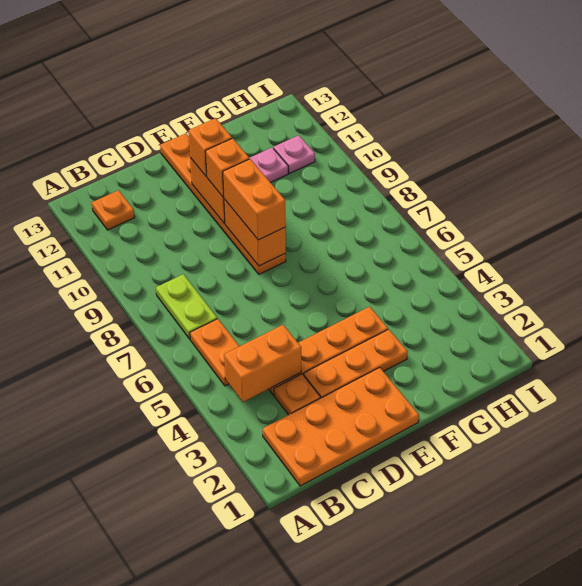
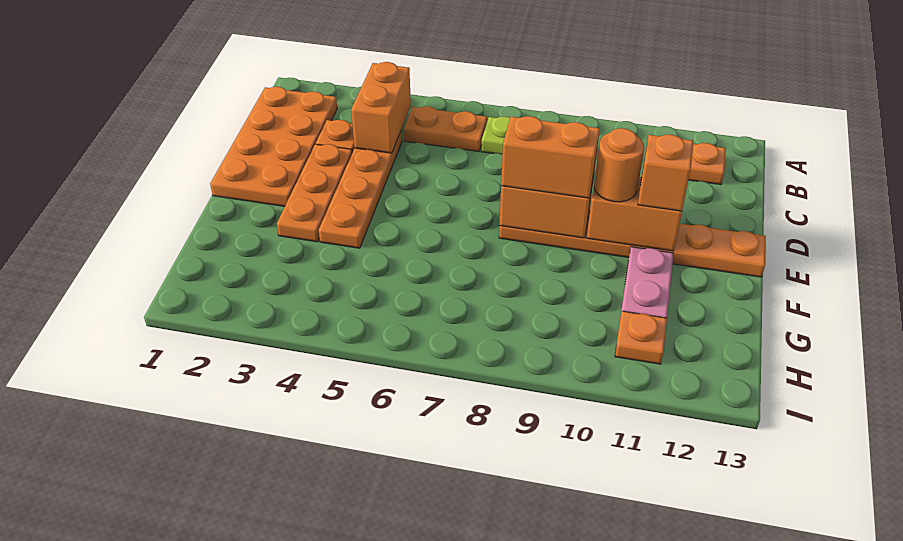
orange brick E10 level 3 -> orange round brick E10 level 3
pink plate H11 level 1 -> orange plate H11 level 1

